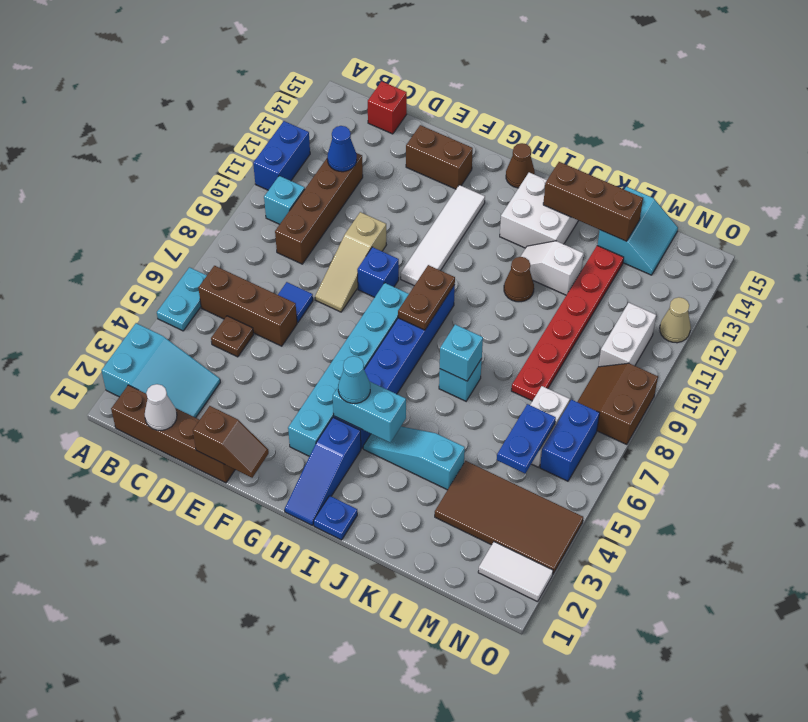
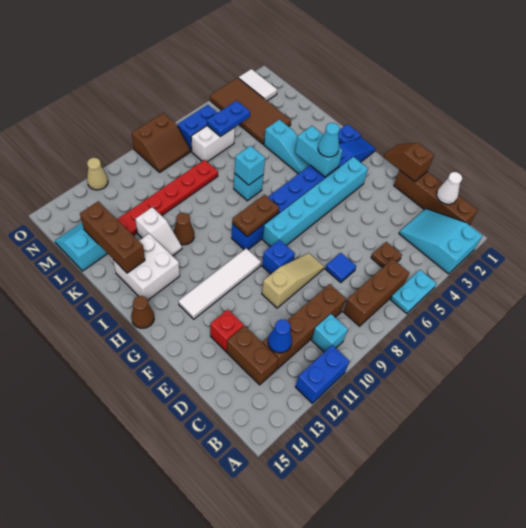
brown brick B6:D6 level 1 -> brown brick B6:B8 level 1
red brick C15 level 1 -> red brick E13 level 1
brown brick E14:F14 level 1 -> brown brick C13:D13 level 1
white brick N10:N11 level 1 -> none

